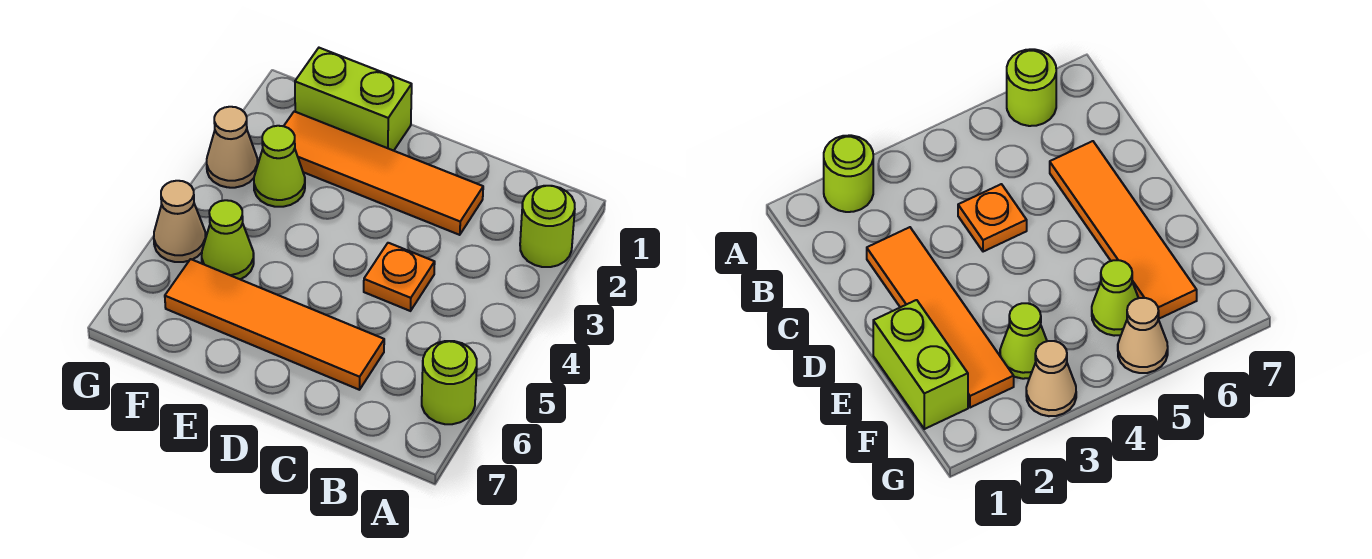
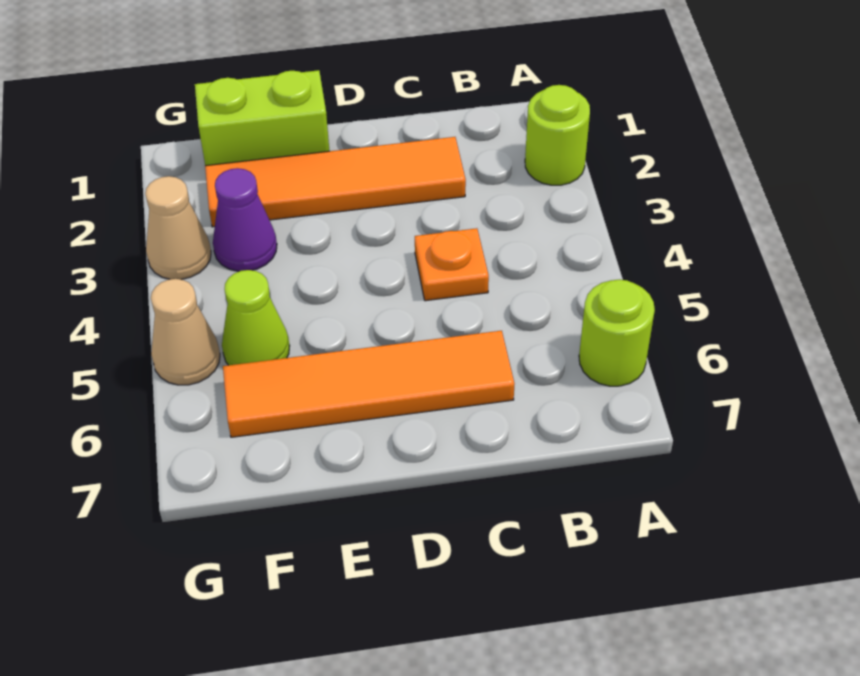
lime cone F3 level 1 -> purple cone F3 level 1

